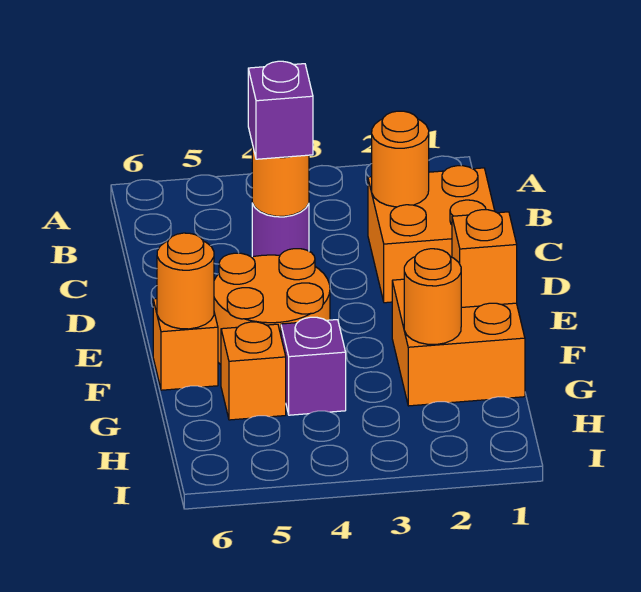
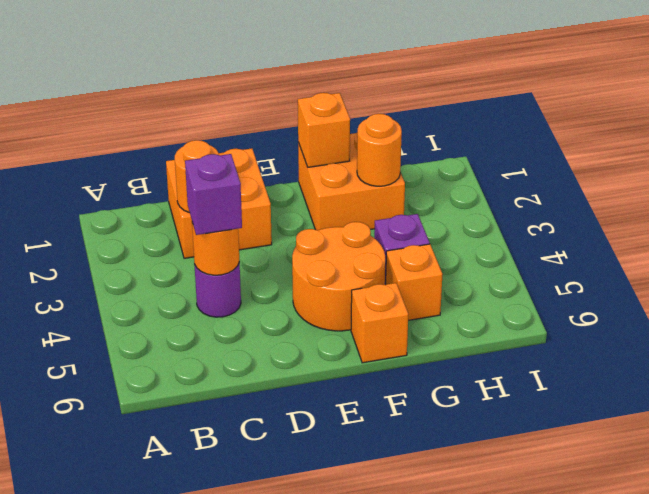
orange round brick F6 level 2 -> none

